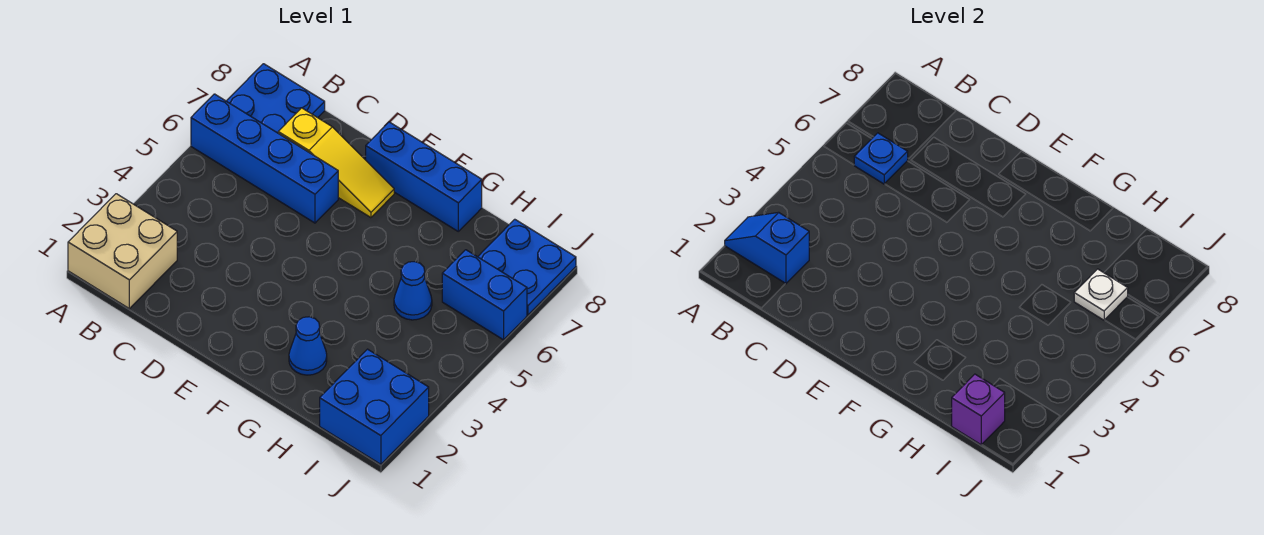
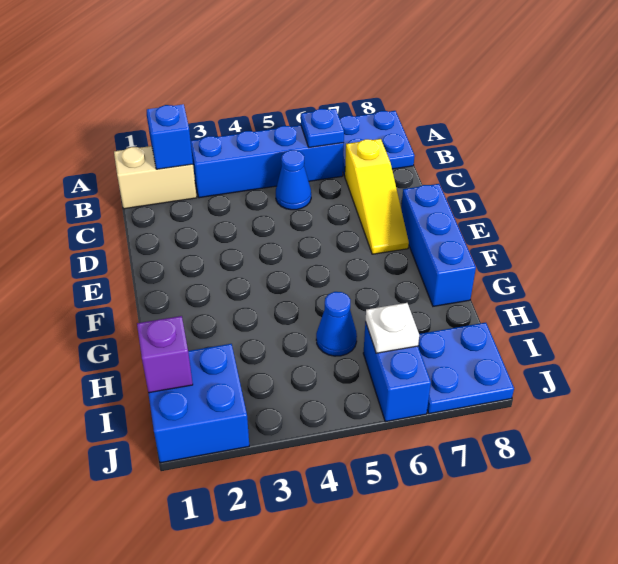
tan brick A1:B2 level 1 -> tan brick B1:B2 level 1
blue brick A6:D6 level 1 -> blue brick B3:B6 level 1
blue cone G2 level 1 -> blue cone C5 level 1

